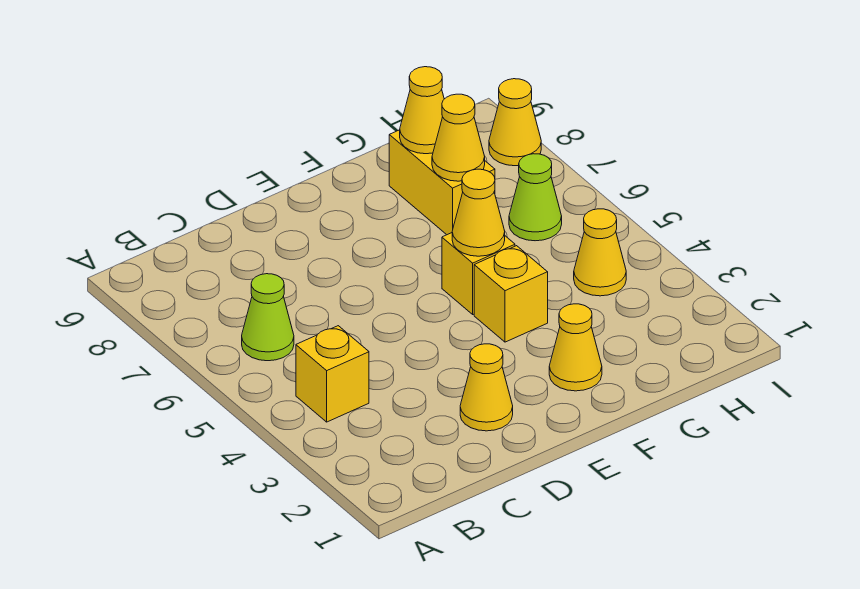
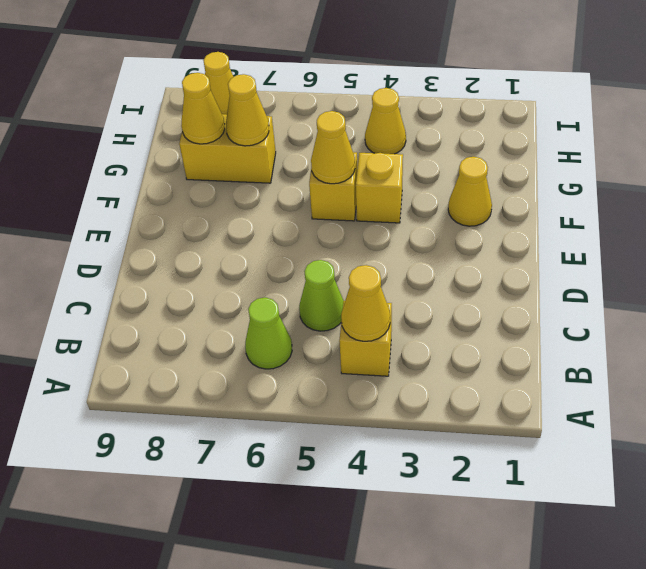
yellow cone D2 level 1 -> yellow cone B4 level 2
lime cone H6 level 1 -> lime cone C5 level 1

